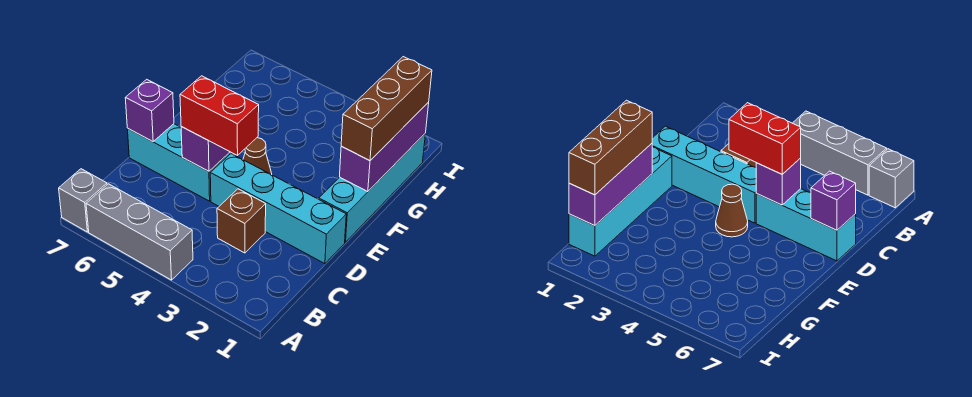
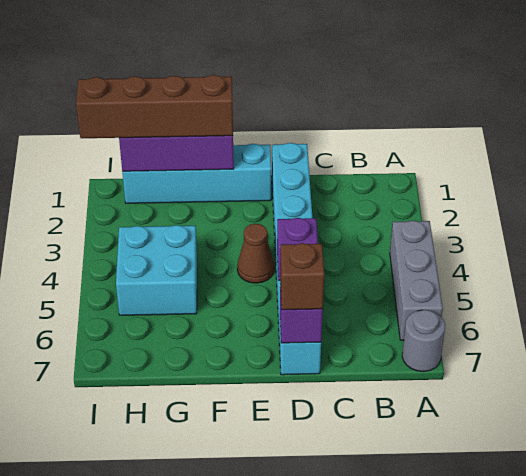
grey brick A7 level 1 -> grey round brick A7 level 1
brown brick C3 level 1 -> brown brick D7 level 3
red brick D4:D5 level 3 -> none
brown brick F1:H1 level 3 -> brown brick F1:I1 level 3
none -> cyan brick G4:H5 level 1

